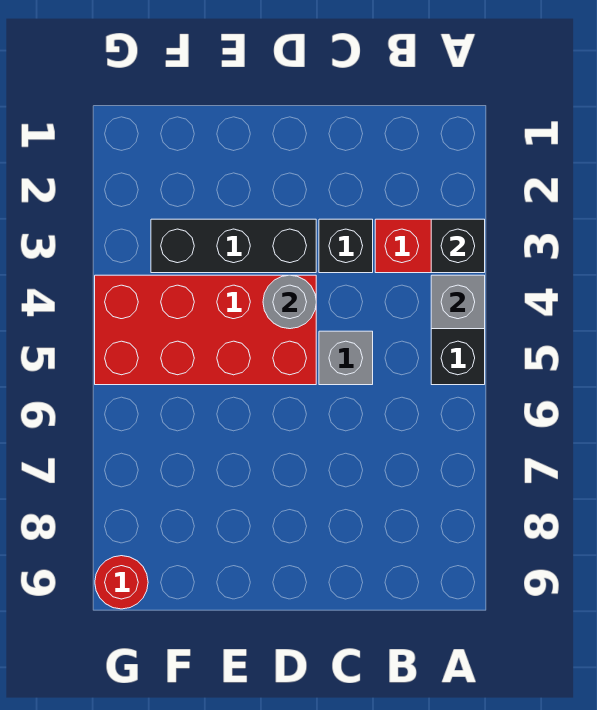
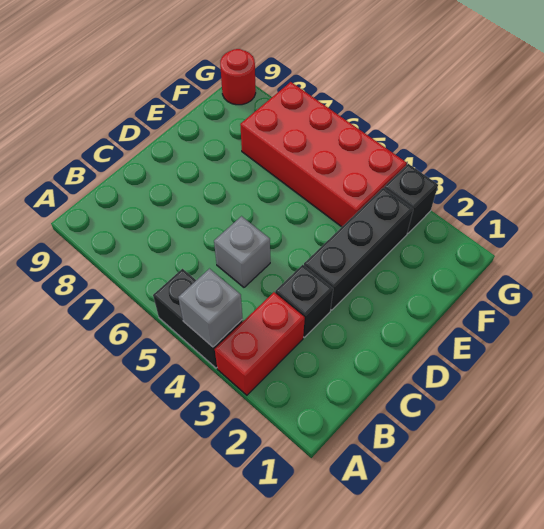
black brick A3 level 2 -> black brick G3 level 1
red brick D4:G5 level 1 -> red brick F4:G7 level 1
grey round brick D4 level 2 -> none

